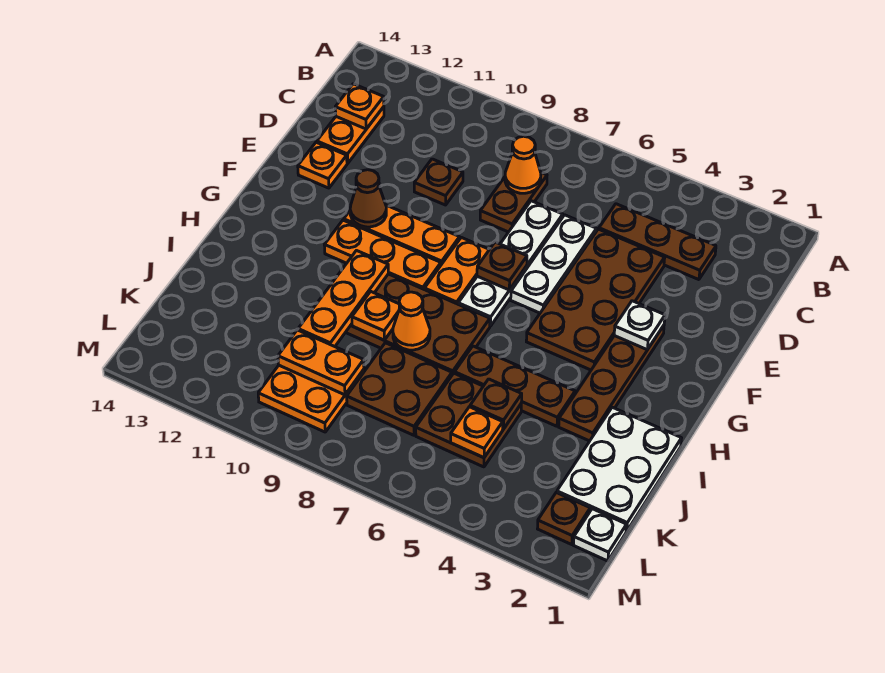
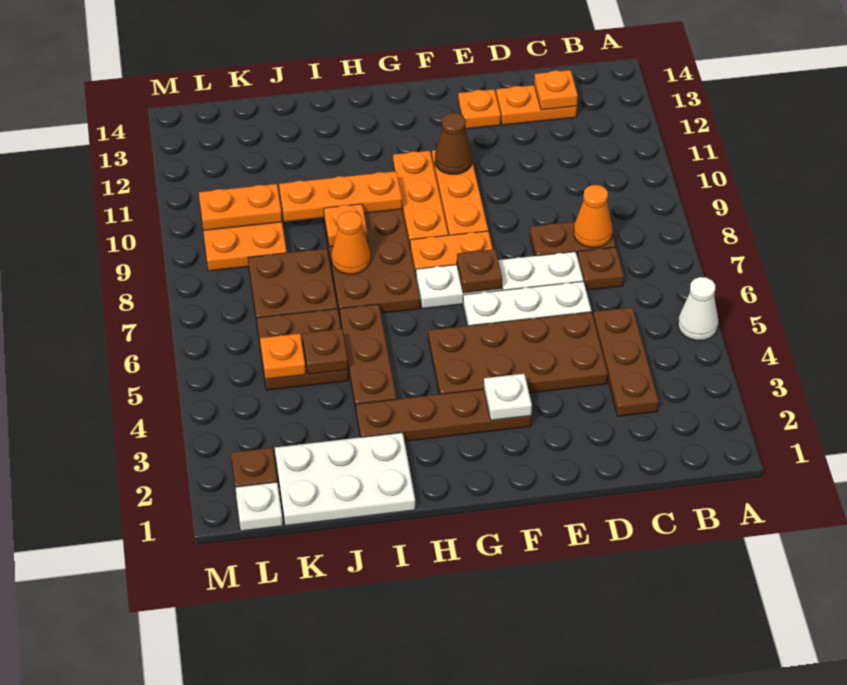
none -> white cone A5 level 1
brown plate D10 level 1 -> brown plate C7 level 1
orange plate K9:K10 level 2 -> orange plate K10:L10 level 2

